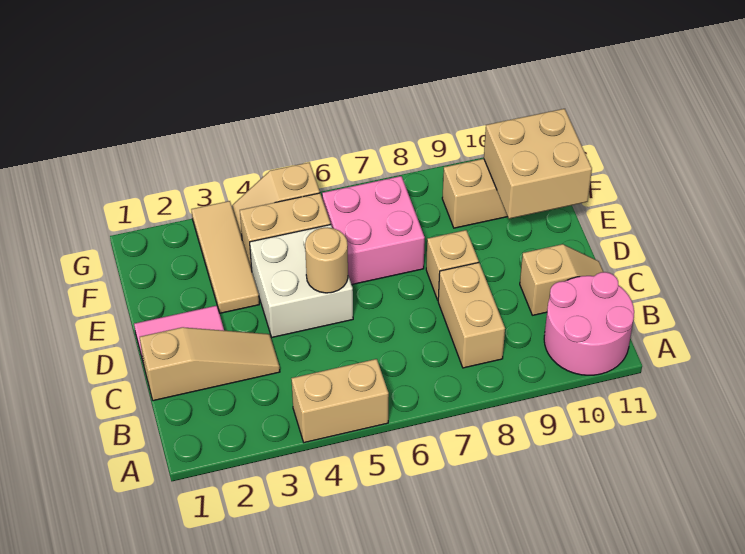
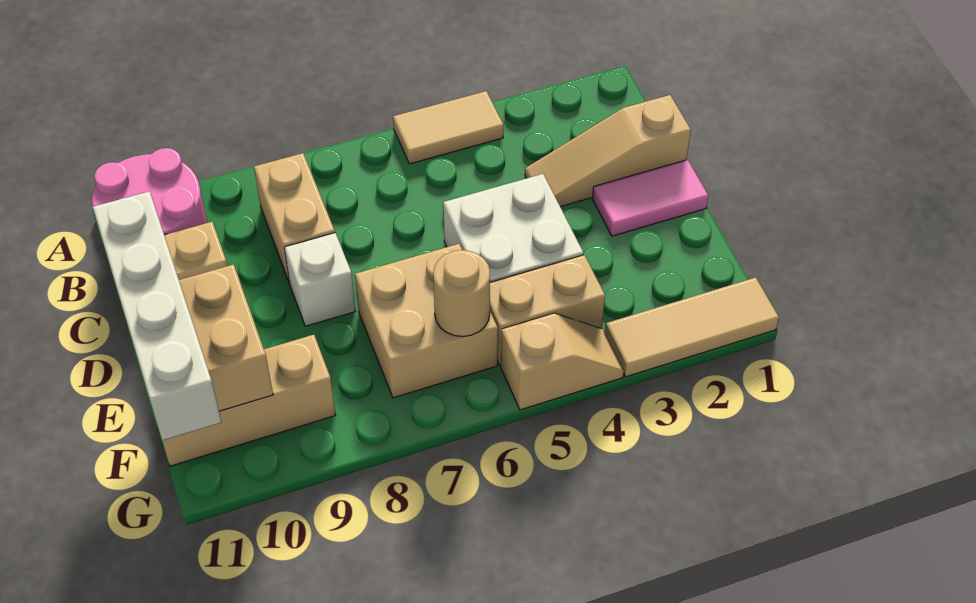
tan brick A4:A5 level 1 -> tan tile A4:A5 level 1
tan round brick D5 level 2 -> tan round brick F6 level 2
tan brick D8 level 1 -> white brick D8 level 1
none -> white brick D11:G11 level 3
tan tile E3:G3 level 1 -> tan tile G1:G3 level 1
pink brick E6:F7 level 1 -> tan brick E6:F7 level 1

